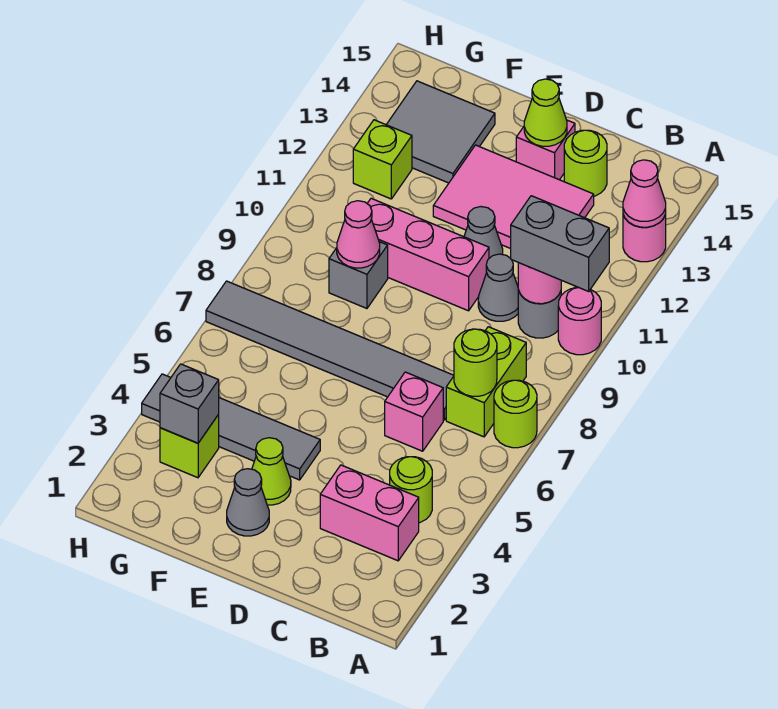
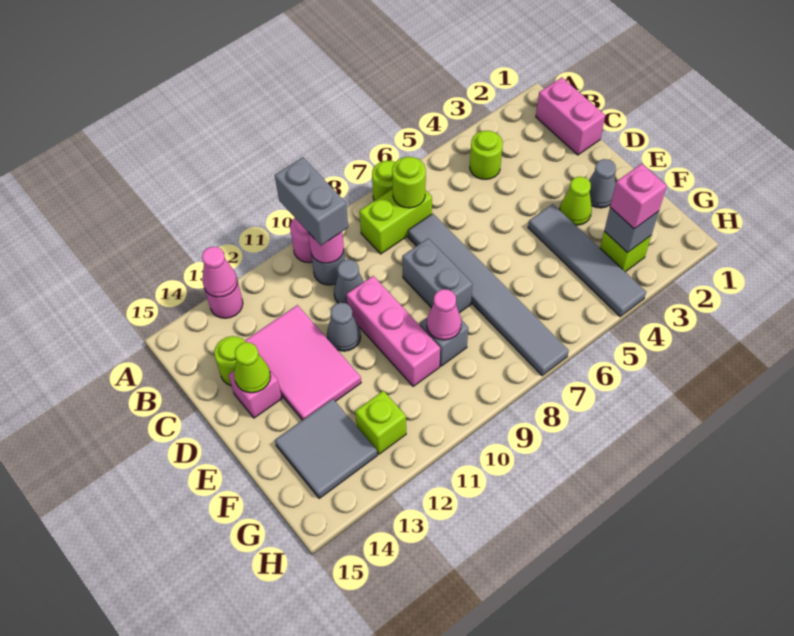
pink brick B3:C3 level 1 -> pink brick B1:C1 level 1
pink brick C6 level 1 -> pink brick G3 level 3
none -> grey brick D8:E8 level 1

